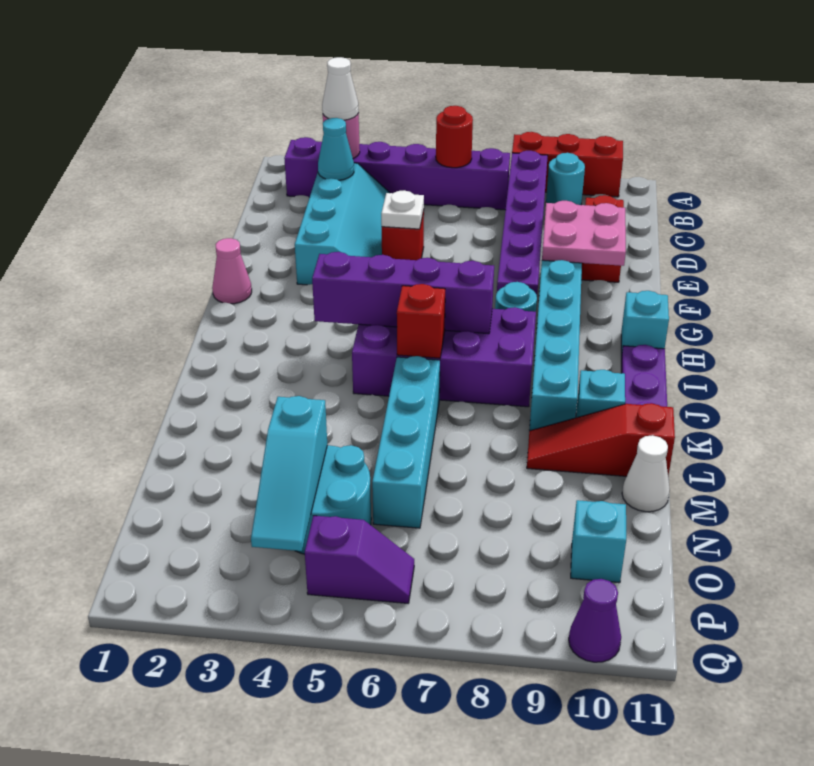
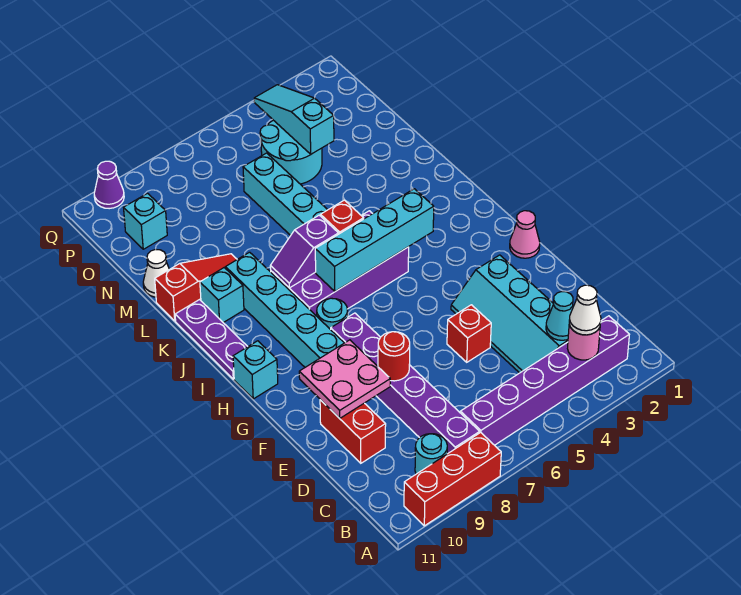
red round brick B6 level 2 -> red round brick E8 level 2
white plate E5 level 2 -> none
purple brick I4:I7 level 2 -> cyan brick I4:I7 level 2
purple slope P5:P6 level 1 top 5 -> purple slope J7:J8 level 2 top 7

